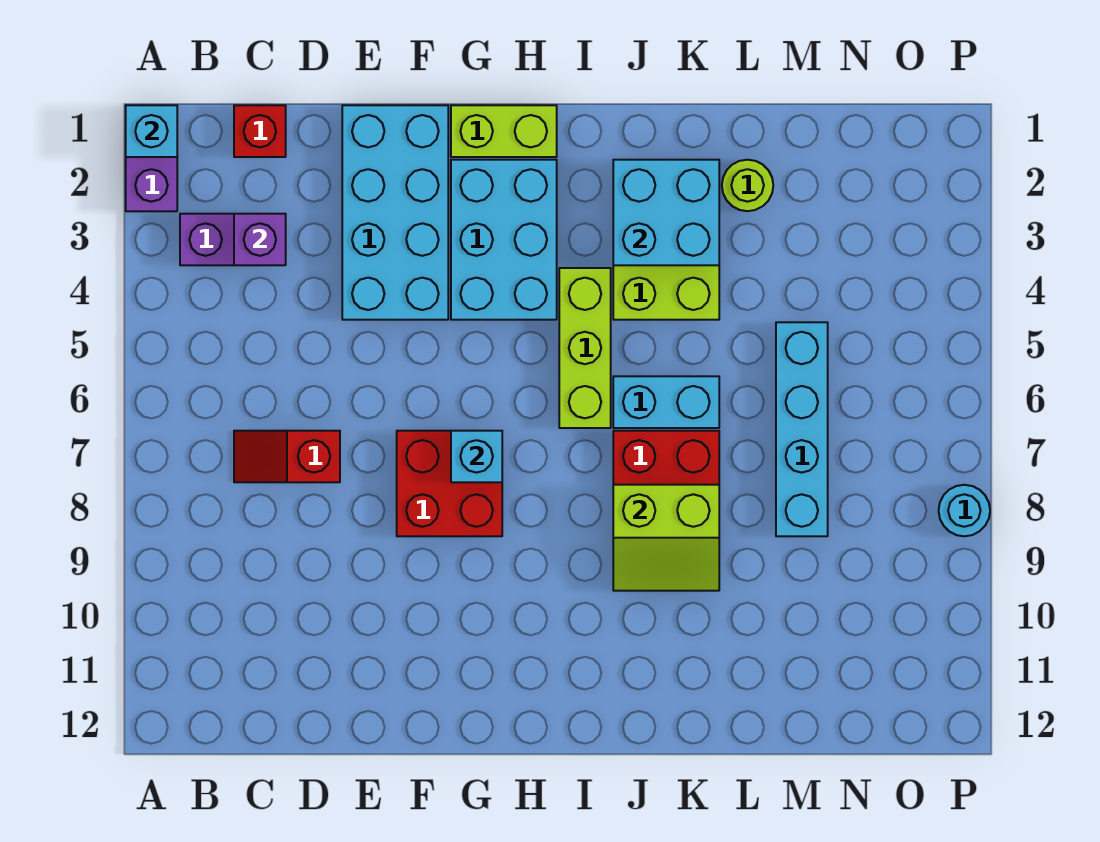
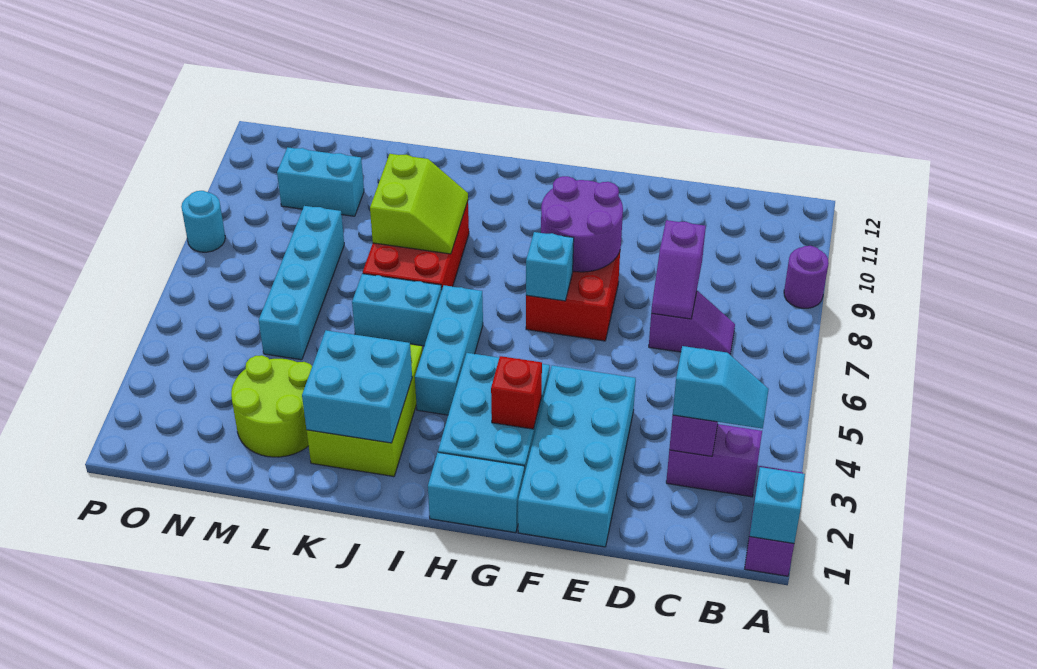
none -> purple round brick A9 level 1
none -> cyan slope B3:C3 level 3 top C
red brick C1 level 1 -> red brick G3 level 2
red slope C7:D7 level 1 top D -> purple slope C7:D7 level 1 top D
none -> purple slope D7:D8 level 2 top 8
none -> purple round brick F8:G9 level 2
lime brick G1:H1 level 1 -> cyan brick G1:H1 level 1
lime brick I4:I6 level 1 -> cyan brick I4:I6 level 1
lime slope J8:K9 level 2 top 8 -> lime slope J8:K9 level 2 top K
lime round brick L2 level 1 -> lime round brick L2:M3 level 1
none -> cyan brick M10:N10 level 1

